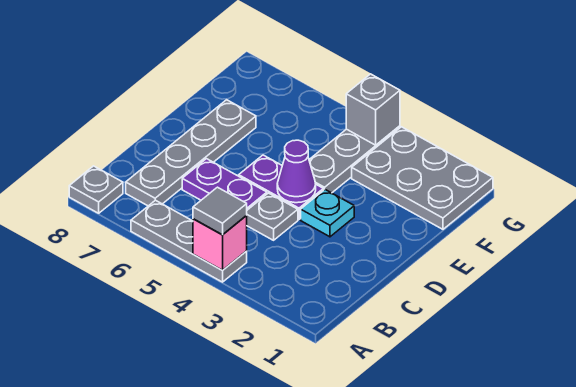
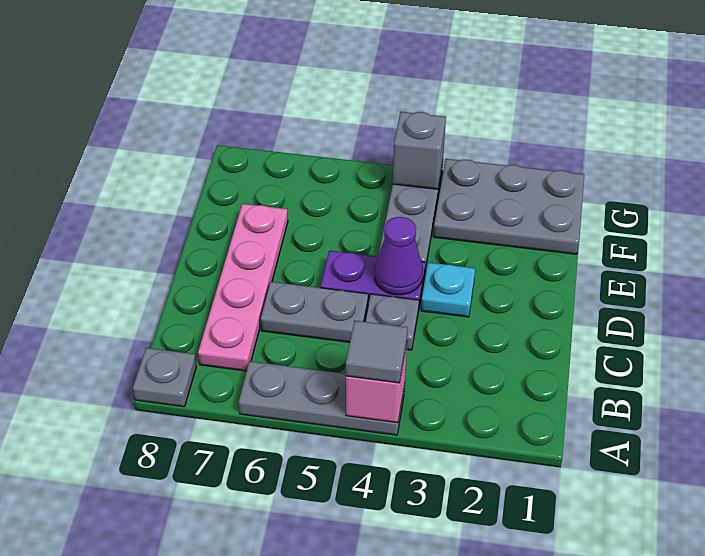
grey plate B7:E7 level 1 -> pink plate B7:E7 level 1
purple plate C5:C6 level 1 -> grey plate C5:C6 level 1

